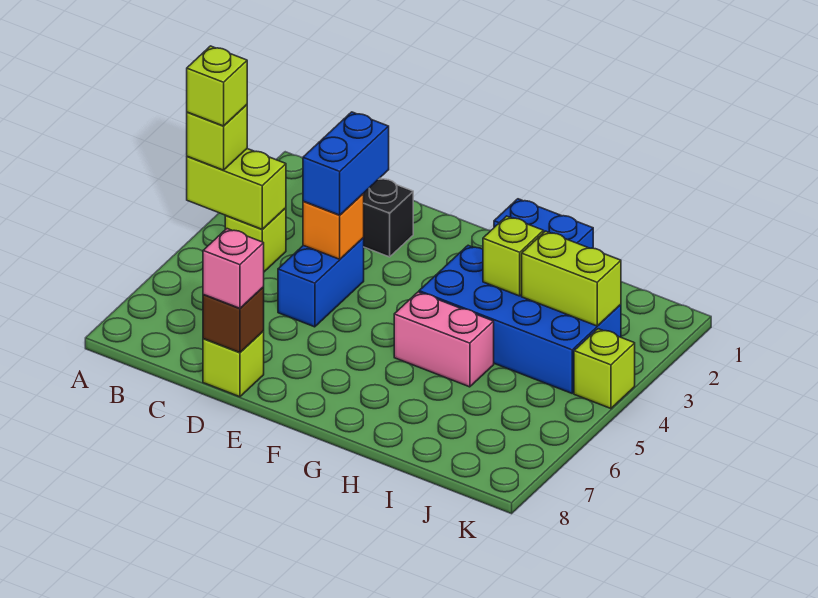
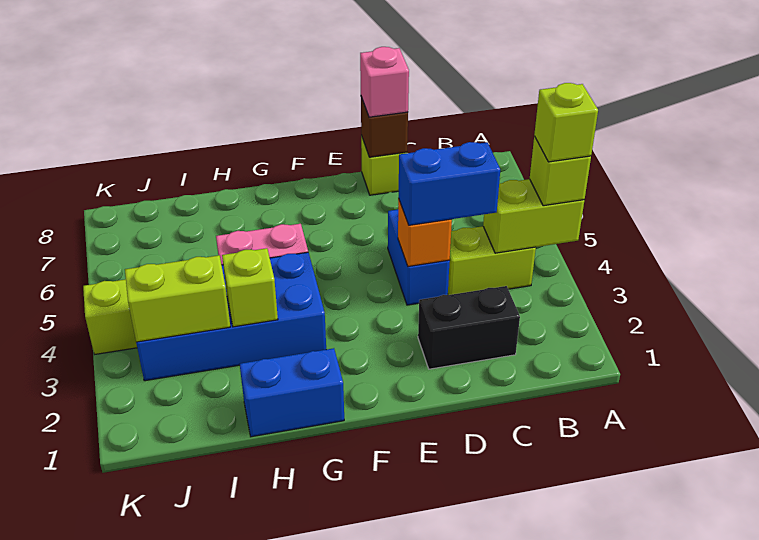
lime brick B4 level 1 -> lime brick B4:C4 level 1
blue brick D3:D4 level 3 -> blue brick C4:D4 level 3

